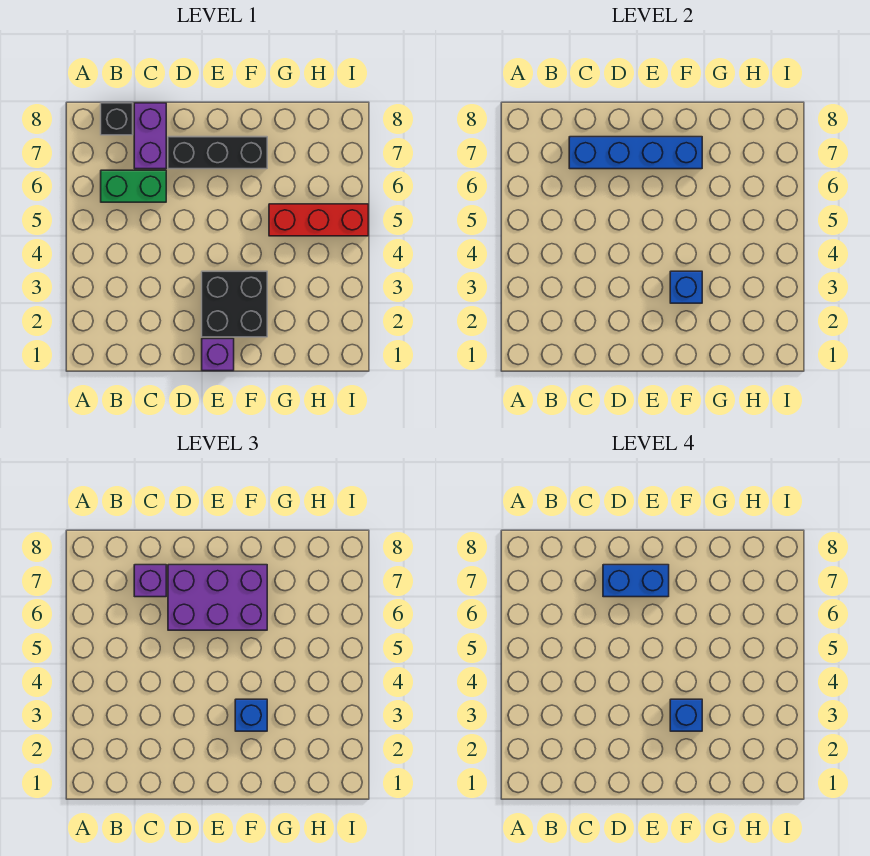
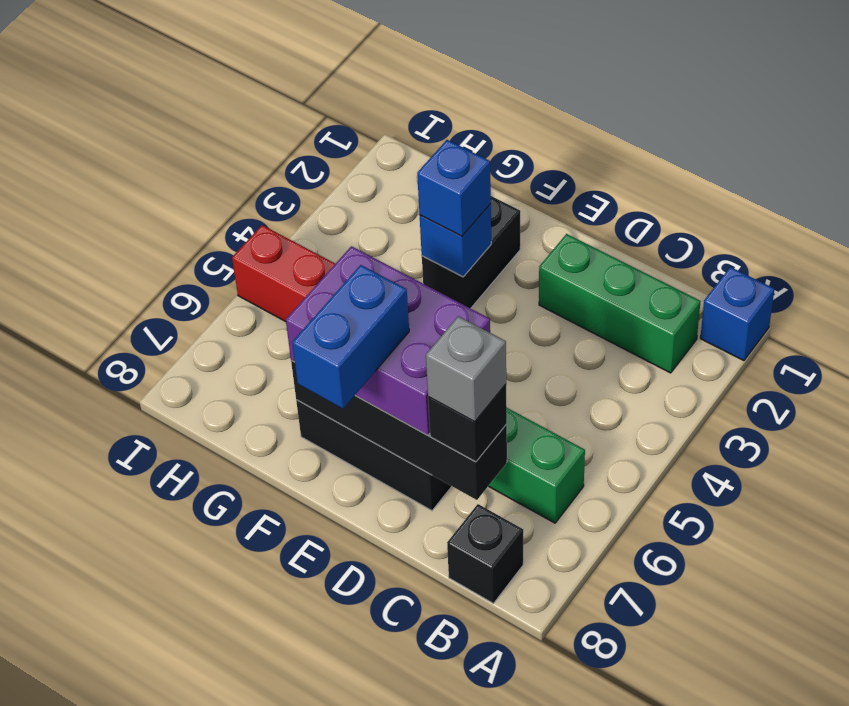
none -> green brick B2:D2 level 1
purple brick C7:C8 level 1 -> none
blue brick C7:F7 level 2 -> black brick C7:F7 level 2
purple brick C7 level 3 -> black brick C7 level 3
none -> grey brick C7 level 4
blue brick D7:E7 level 4 -> blue brick E7:E8 level 4
purple brick E1 level 1 -> none
black brick E2:F3 level 1 -> black brick F2:F3 level 1
blue brick F3 level 4 -> blue brick A1 level 1

